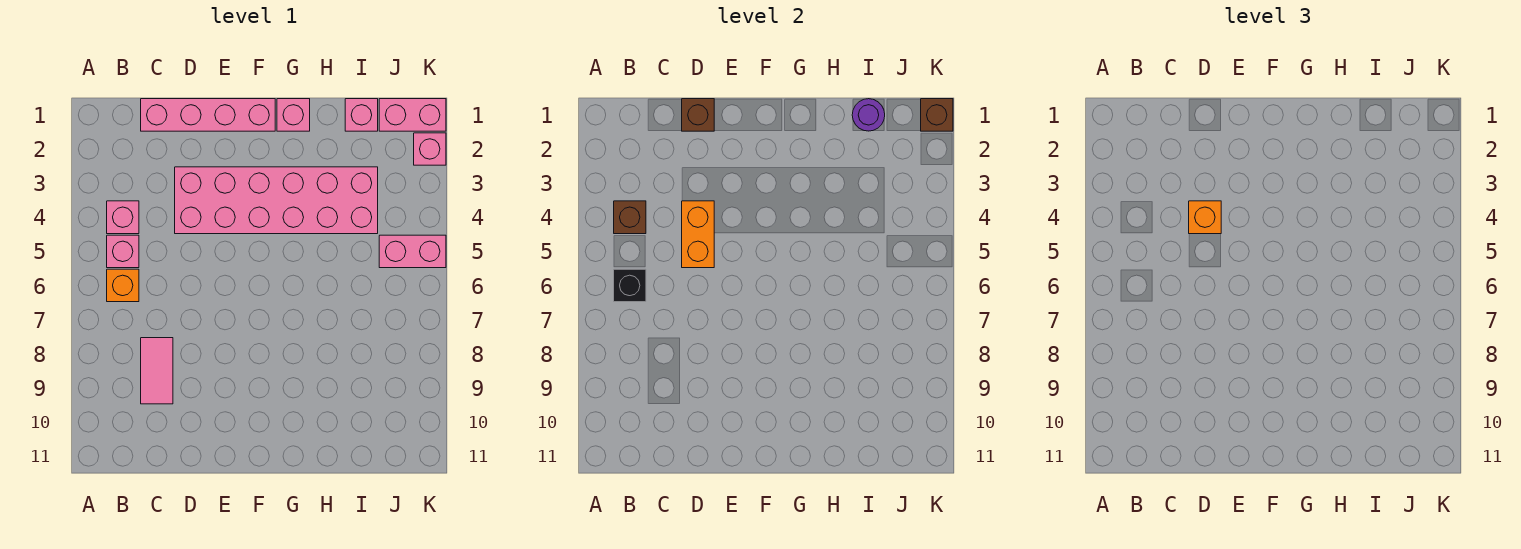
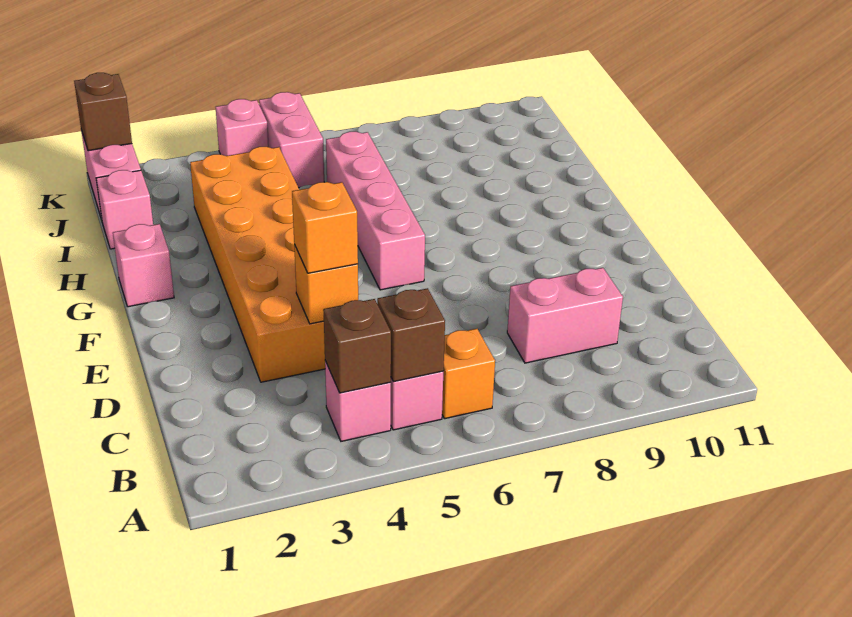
black brick B6 level 2 -> none
pink brick C1:F1 level 1 -> pink brick F6:I6 level 1
pink tile C8:C9 level 1 -> pink brick C8:C9 level 1
brown brick D1 level 2 -> brown brick B5 level 2
pink brick D3:I4 level 1 -> orange brick D3:I4 level 1
orange brick D4:D5 level 2 -> orange brick D4 level 2
purple round brick I1 level 2 -> none
pink brick K2 level 1 -> pink brick K4 level 1

